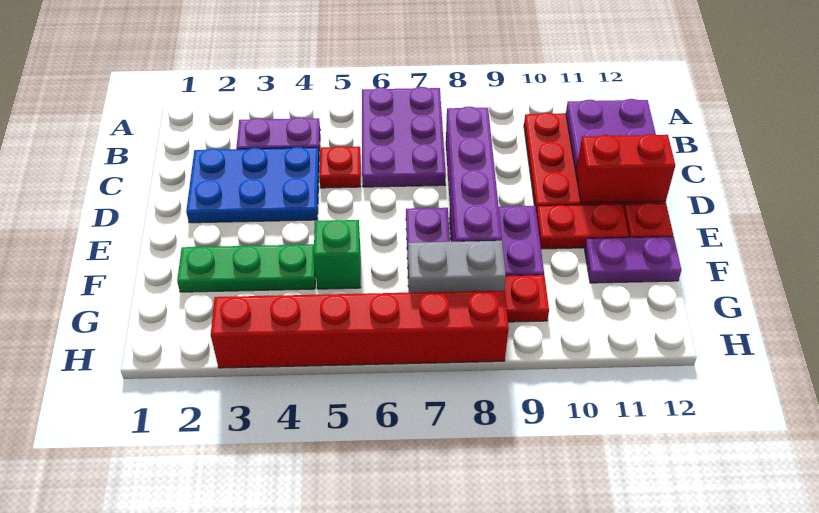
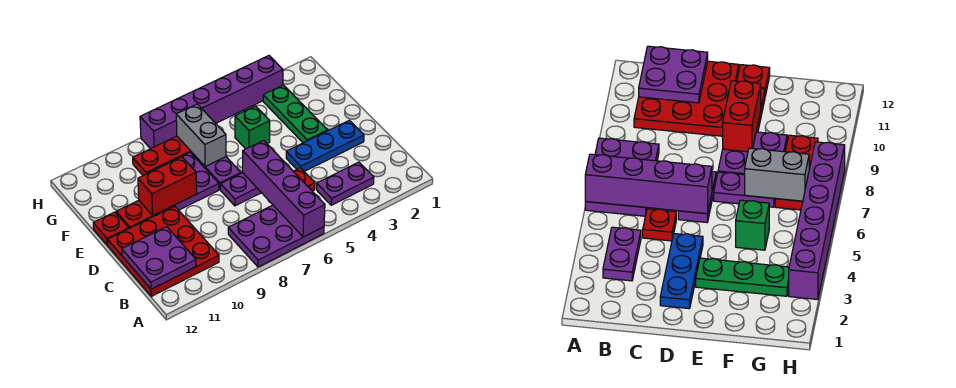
purple plate A6:C7 level 1 -> purple plate A6:B8 level 1
blue plate C2:D4 level 1 -> blue plate D2:D4 level 1
purple brick C8:F8 level 2 -> purple brick A6:D6 level 2
red brick D11:D12 level 2 -> red brick E9:E10 level 2
green plate F2:F4 level 1 -> green plate E3:G3 level 1
purple plate F11:F12 level 1 -> purple plate D6:D7 level 1
grey brick G7:G8 level 2 -> grey brick F7:G7 level 2
red brick H3:H8 level 1 -> purple brick H3:H8 level 1

